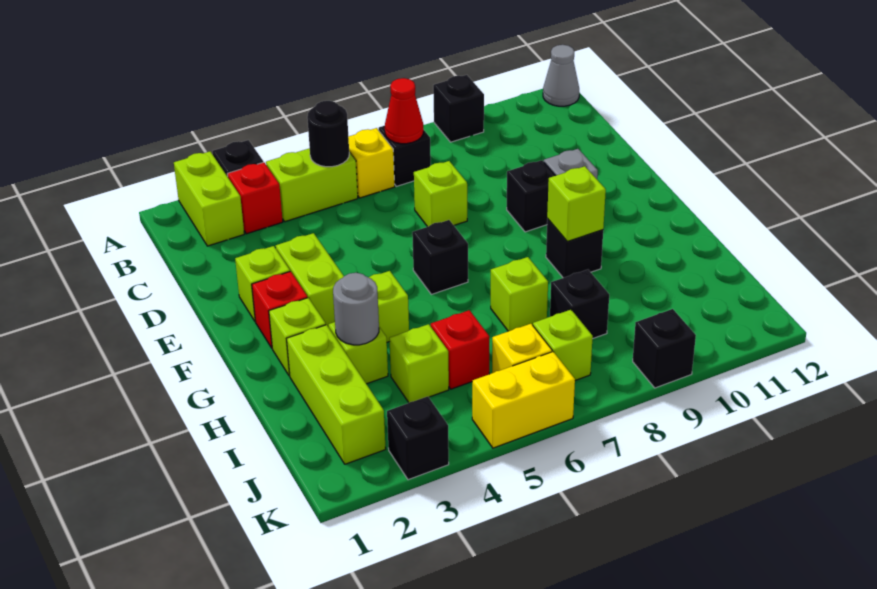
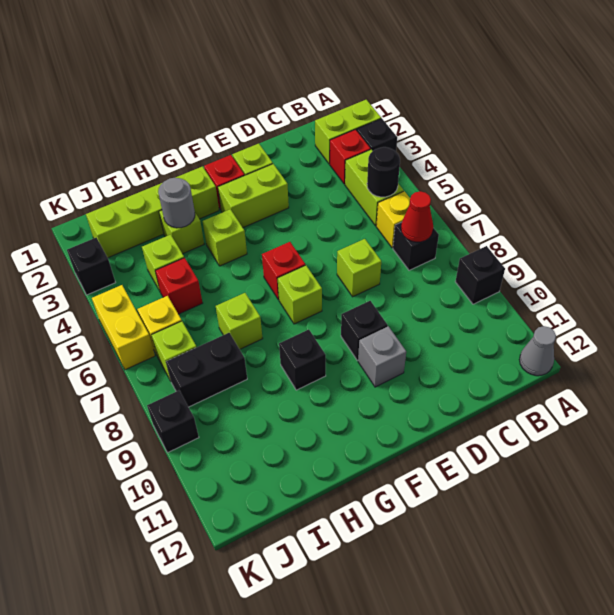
black brick F6 level 1 -> red brick F6 level 1
lime brick G9 level 2 -> lime brick F7 level 1
black brick I8 level 1 -> black brick I8:J8 level 1

